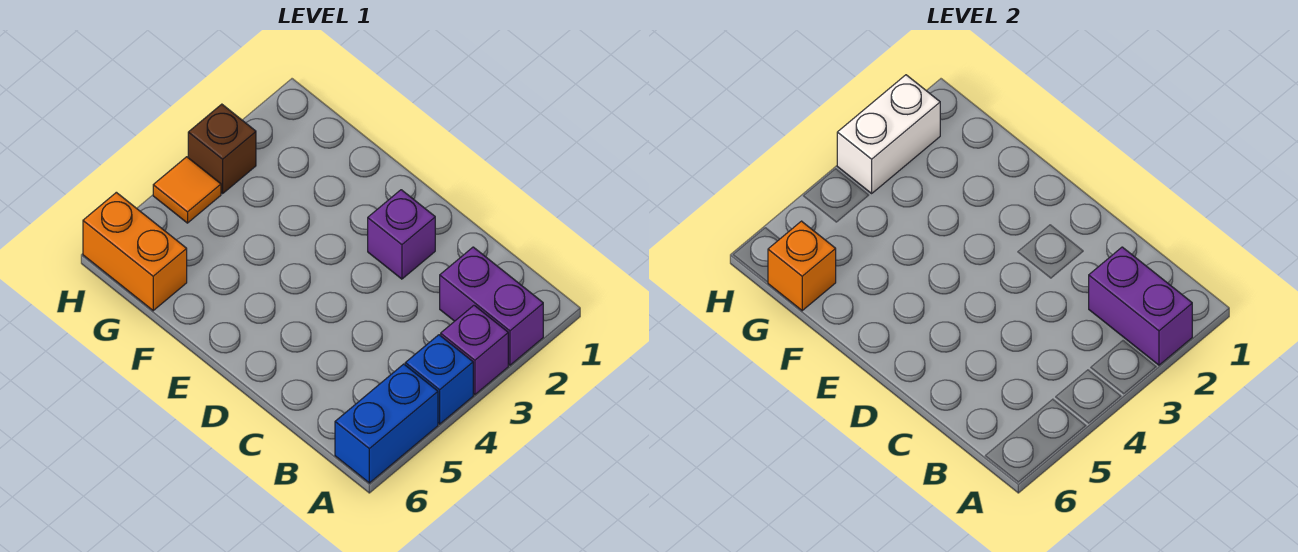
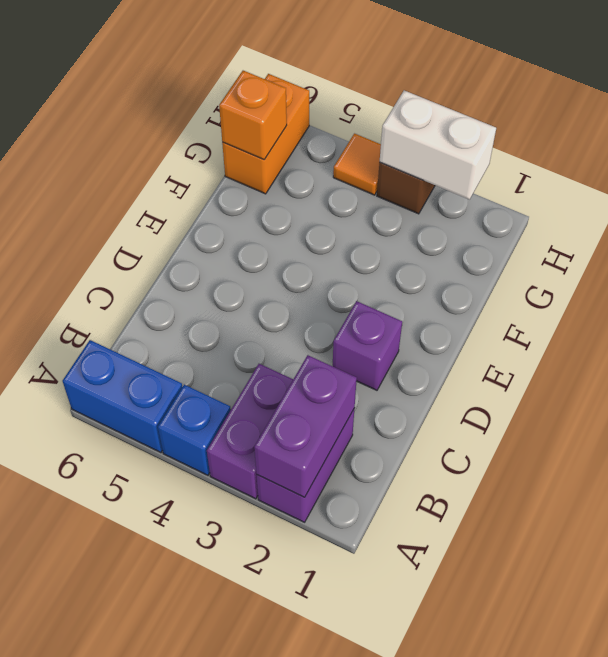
purple brick A3 level 1 -> purple brick A3:B3 level 1

